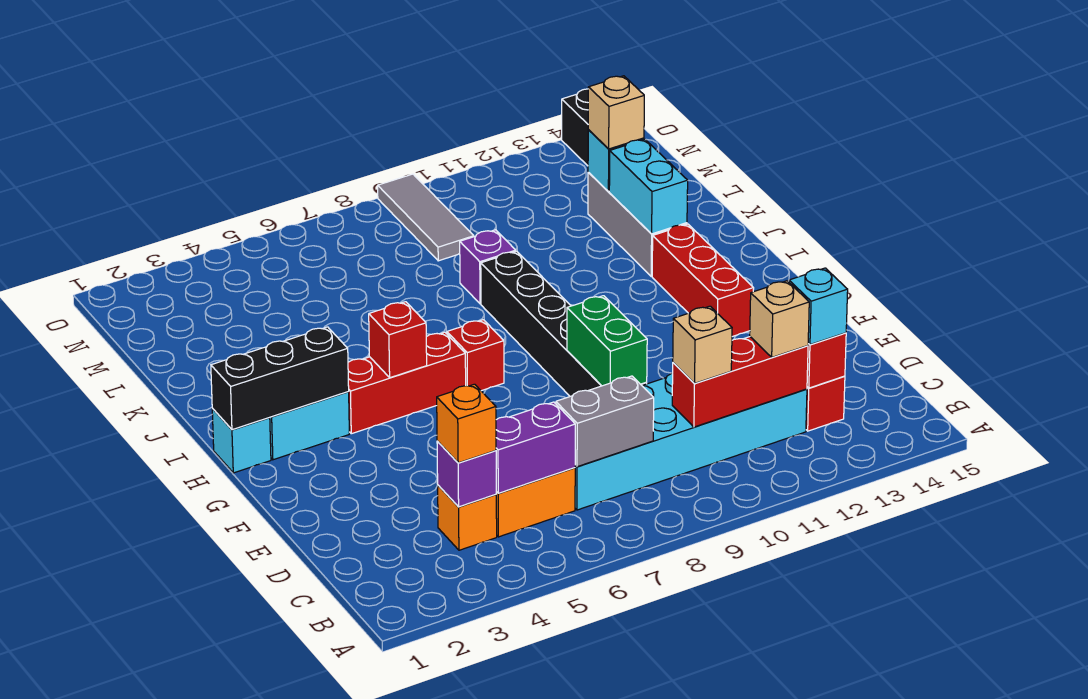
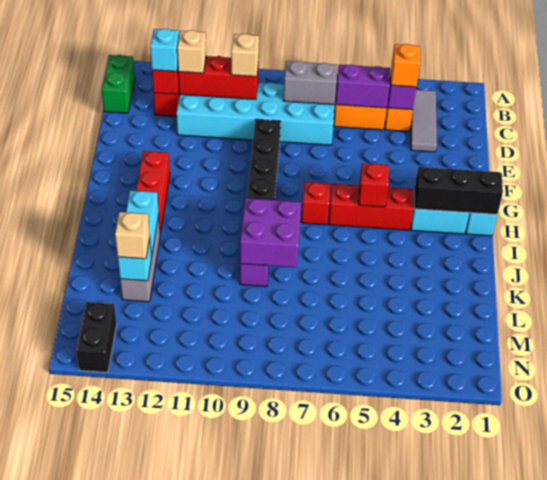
green brick E9:F9 level 2 -> green brick B15:C15 level 1
none -> purple brick J8:K9 level 2
grey tile M9:O9 level 1 -> grey tile B3:D3 level 1

